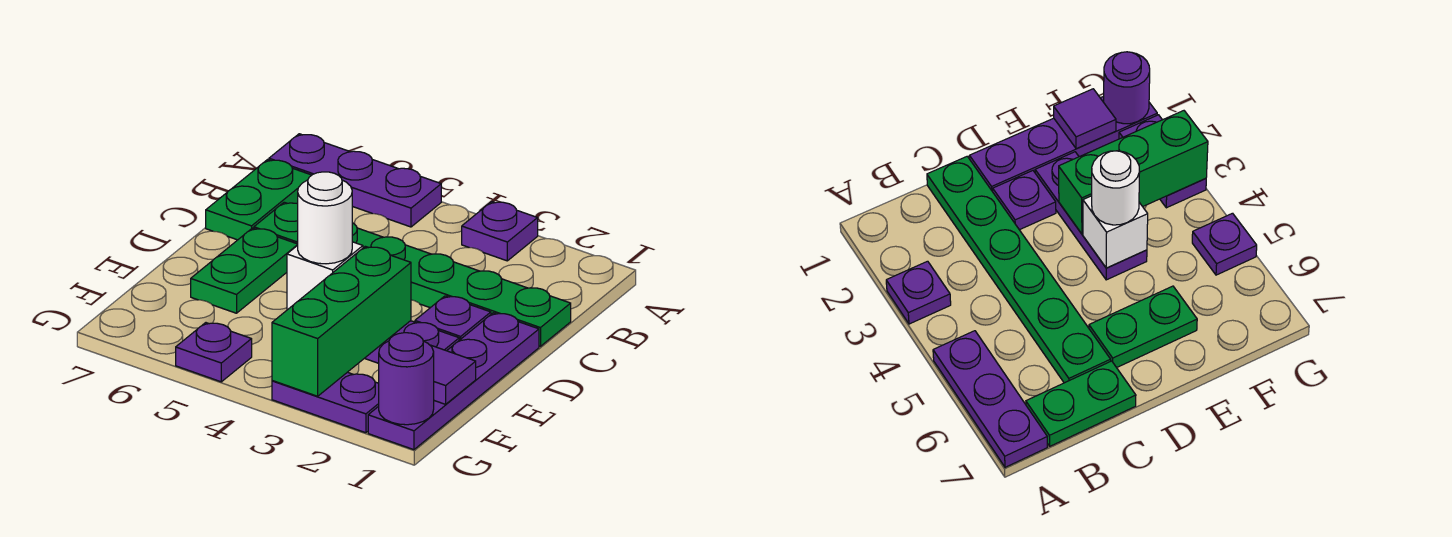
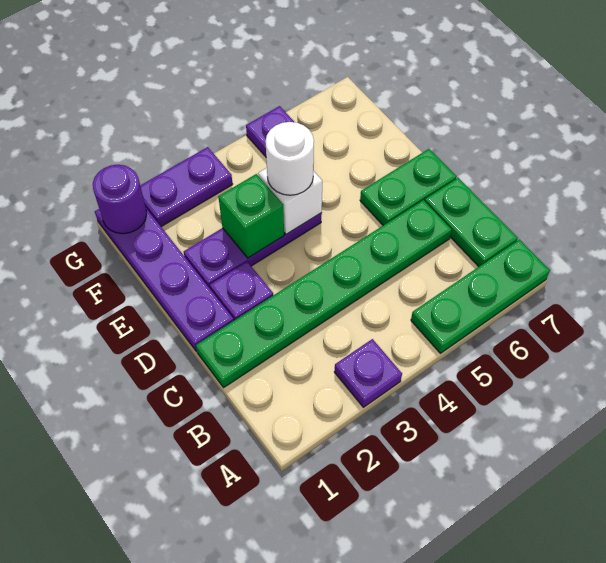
purple plate A5:A7 level 1 -> green plate A5:A7 level 1
green plate D6:E6 level 1 -> green plate D6:D7 level 1
green brick E3:G3 level 2 -> green brick E3 level 2
purple tile F1 level 2 -> none

